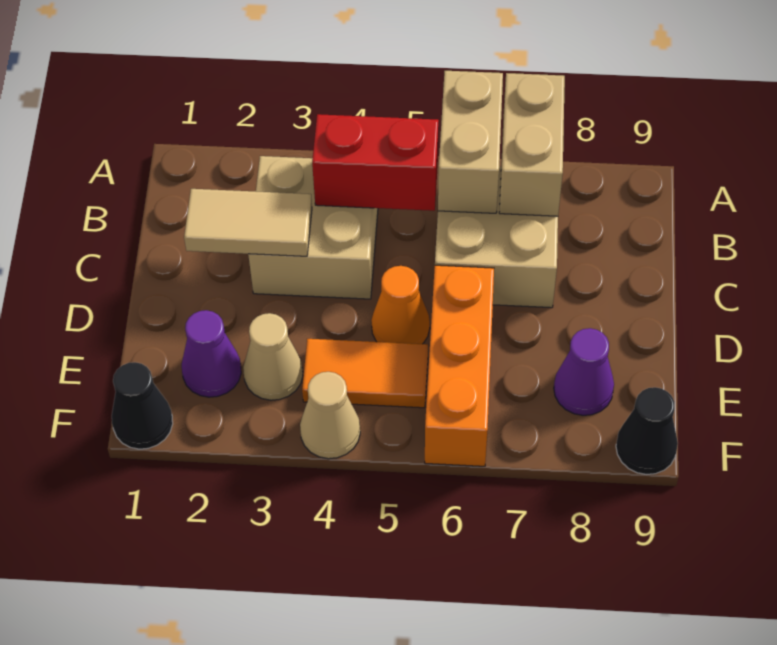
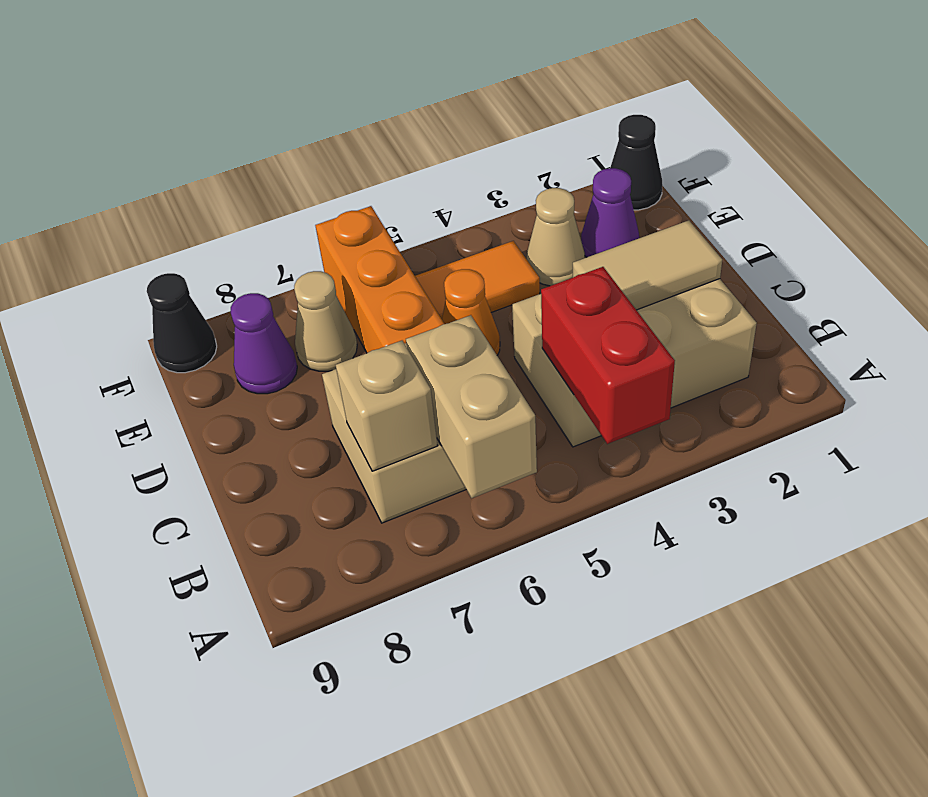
tan brick A7:B7 level 2 -> tan brick B7 level 2
tan brick B3:C4 level 1 -> tan brick B2:C4 level 1
red brick B4:B5 level 2 -> red brick A4:B4 level 2
tan cone F4 level 1 -> tan cone E7 level 1

